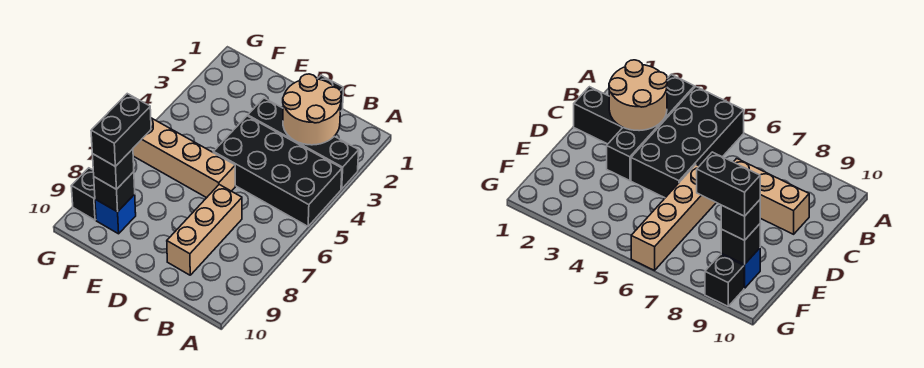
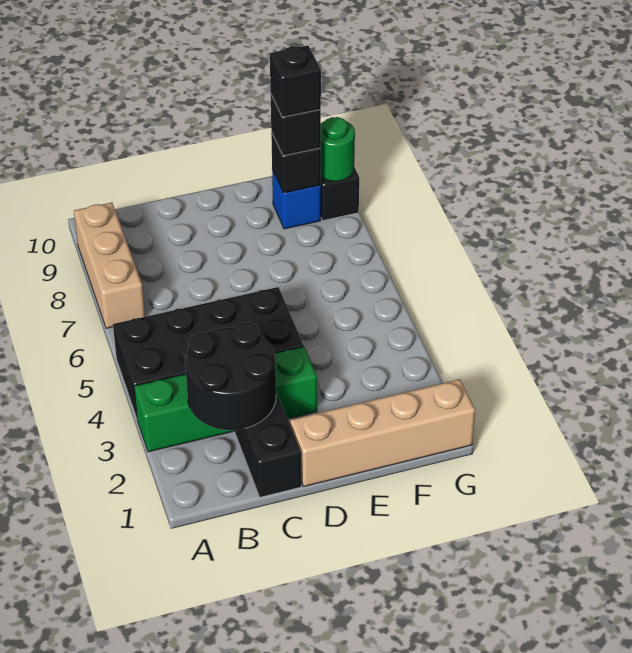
black brick A3:D3 level 1 -> green brick A3:D3 level 1
tan round brick B2:C3 level 2 -> black round brick B2:C3 level 2
tan brick C7:C9 level 1 -> tan brick A7:A9 level 1
tan brick D6:G6 level 1 -> tan brick D1:G1 level 1
black brick F8:F9 level 4 -> black brick F9 level 4
none -> green round brick G9 level 2

